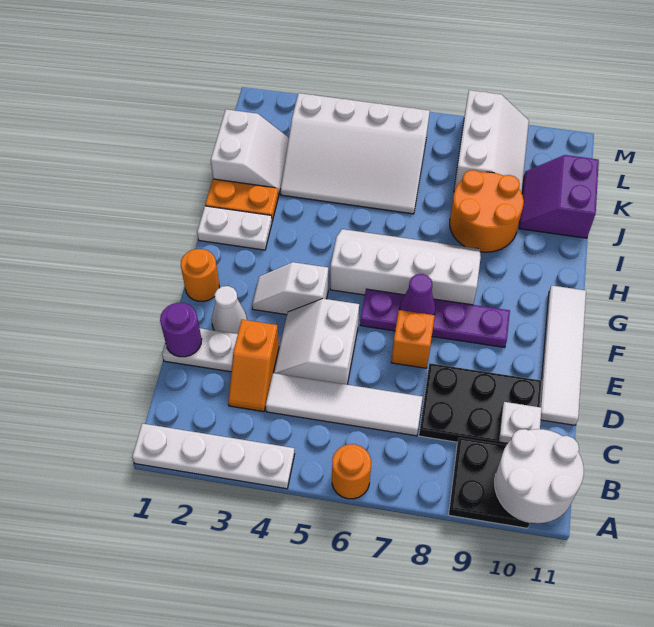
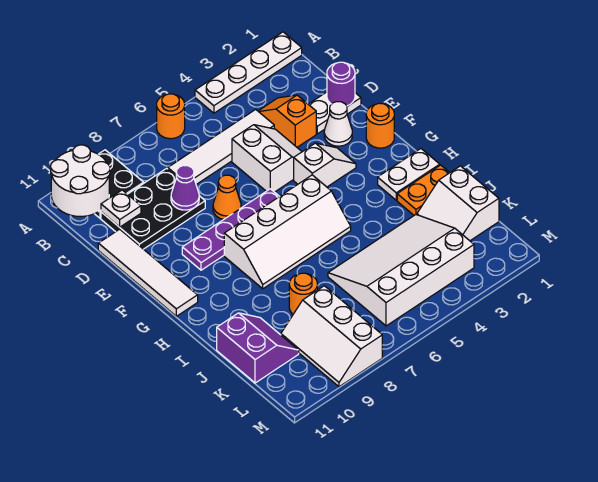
orange brick E7 level 1 -> orange cone E7 level 1
purple cone F7 level 2 -> purple cone D8 level 2
orange round brick I8:J9 level 1 -> orange round brick J8 level 1

